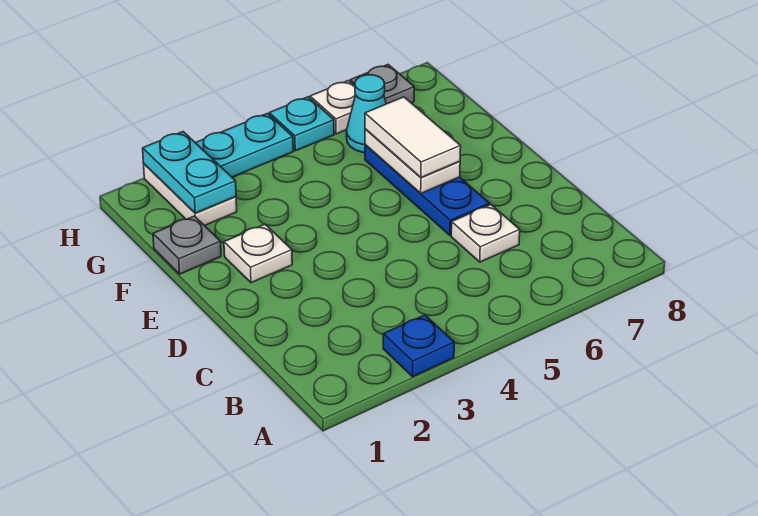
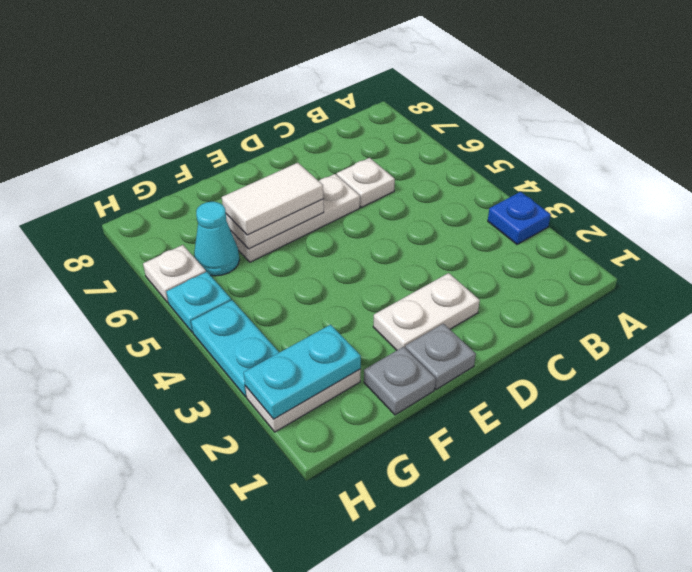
blue plate D6:F6 level 1 -> white plate D6:F6 level 1
white plate E2 level 1 -> white plate D2:E2 level 1
grey plate H7 level 1 -> grey plate E1 level 1

